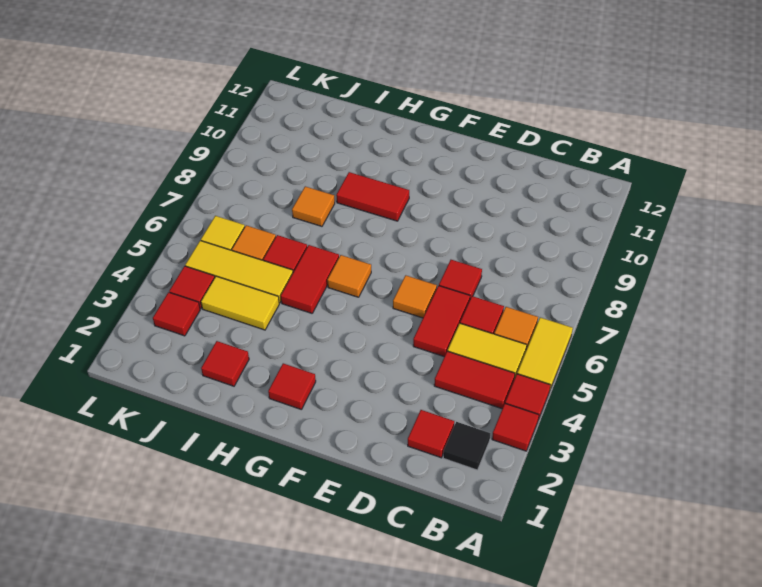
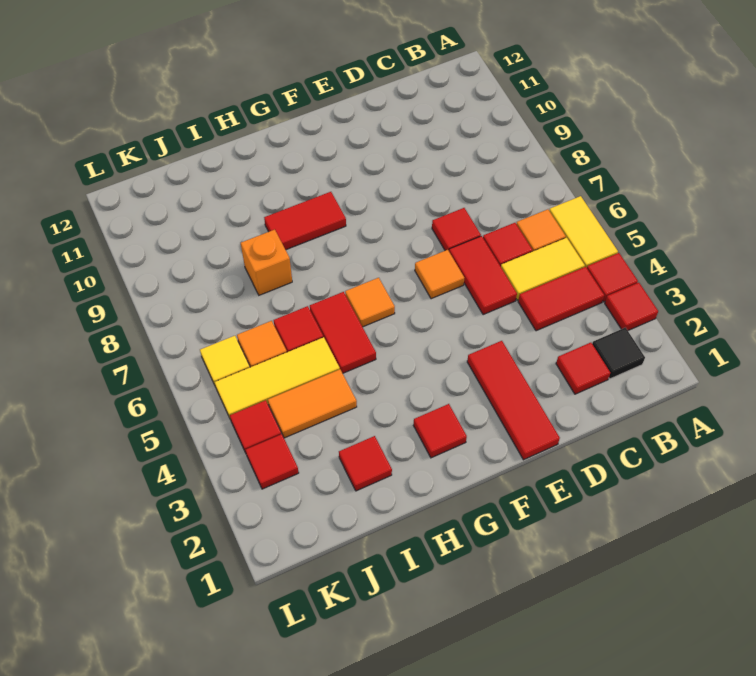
none -> red tile E1:E3 level 1
yellow tile I4:J4 level 1 -> orange tile I4:J4 level 1
orange tile I8 level 1 -> orange brick I8 level 1

